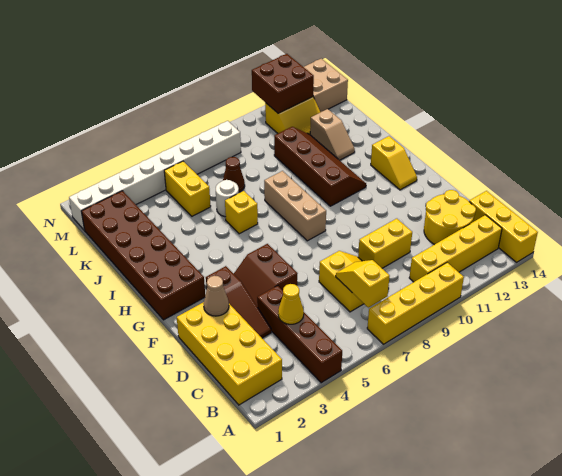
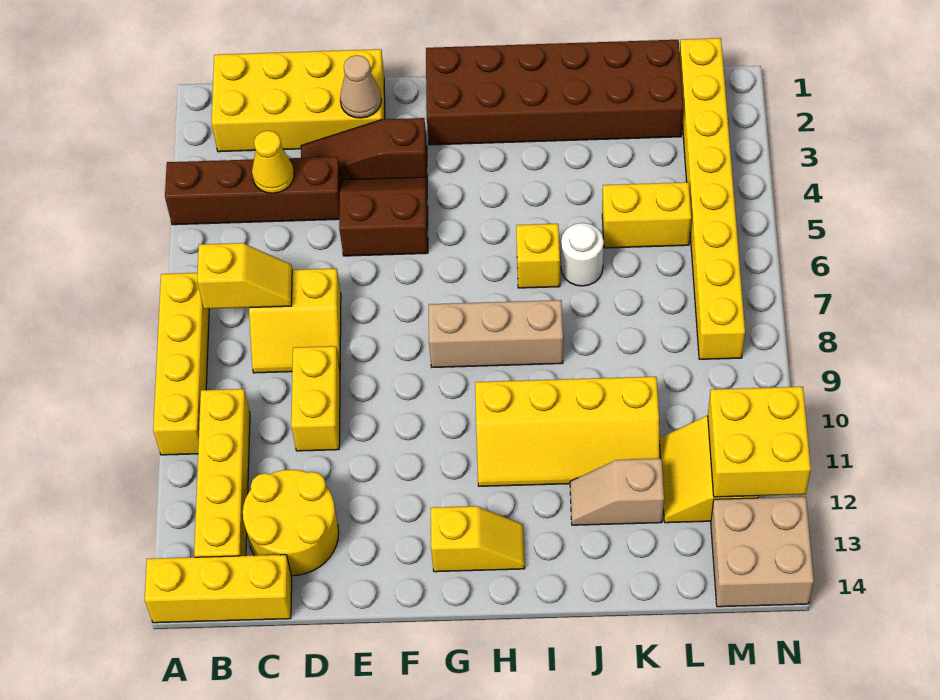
yellow slope G13:H13 level 1 top H -> yellow slope G13:H13 level 1 top G
brown slope H10:K11 level 1 top 10 -> yellow slope H10:K11 level 1 top 10
brown cone K7 level 1 -> none
white brick M1:M8 level 1 -> yellow brick M1:M8 level 1
brown brick M11:N12 level 2 -> yellow brick M11:N12 level 2

